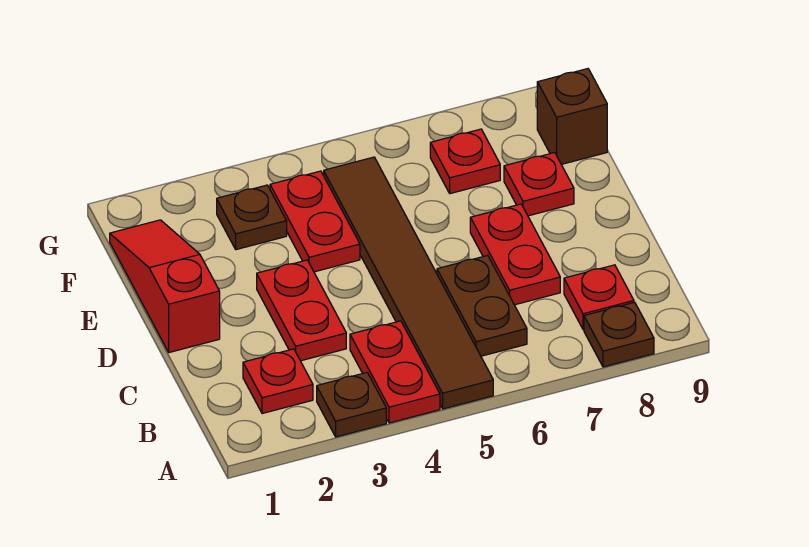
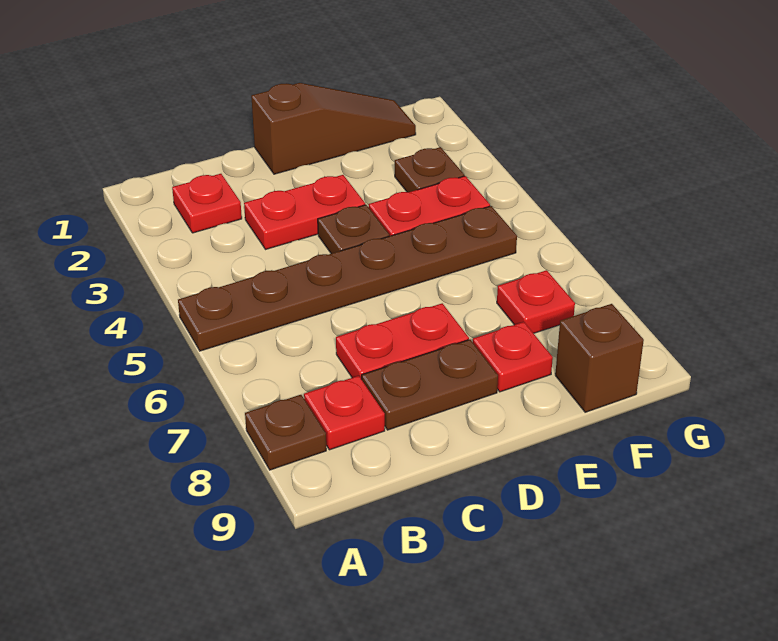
brown plate A3 level 1 -> brown plate D4 level 1
red plate A4:B4 level 1 -> none
brown tile A5:F5 level 1 -> brown plate A5:F5 level 1
brown plate B6:C6 level 1 -> brown plate C8:D8 level 1
red slope D1:F1 level 1 top D -> brown slope D1:F1 level 1 top D

